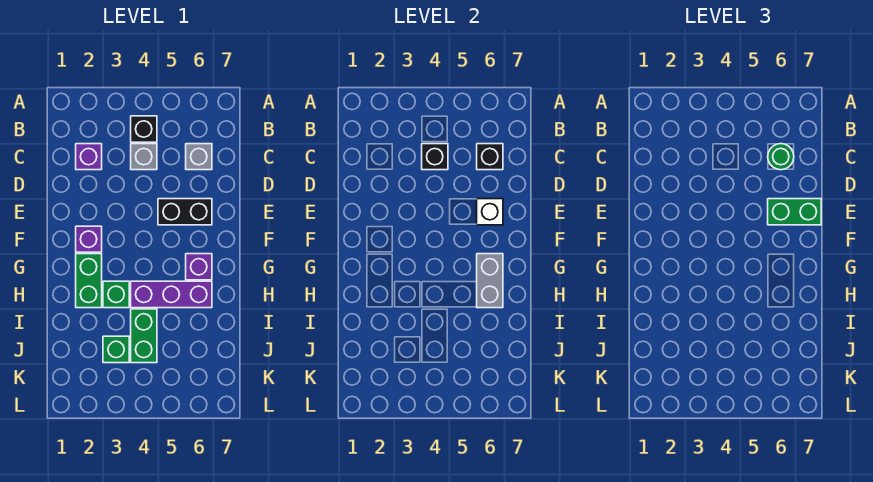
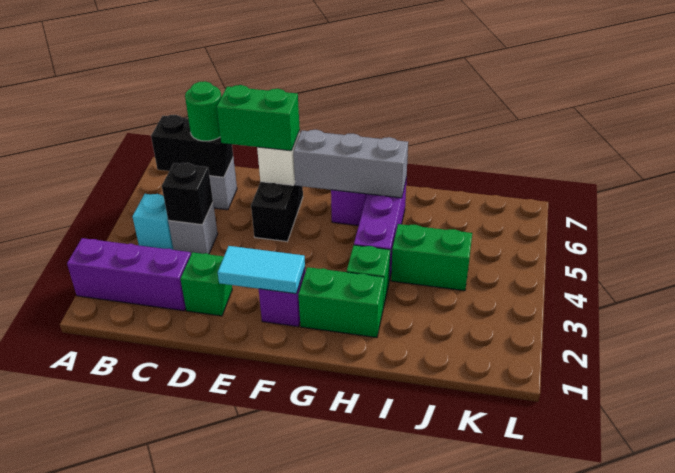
black brick B4 level 1 -> cyan brick B4 level 1
purple brick C2 level 1 -> purple brick A2:C2 level 1
black brick C6 level 2 -> black brick B6:C6 level 2
none -> cyan tile E2:F2 level 2
green brick E6:E7 level 3 -> green brick D6:E6 level 3
grey brick G6:H6 level 2 -> grey brick F6:H6 level 2
green brick J3 level 1 -> green brick D2 level 1

